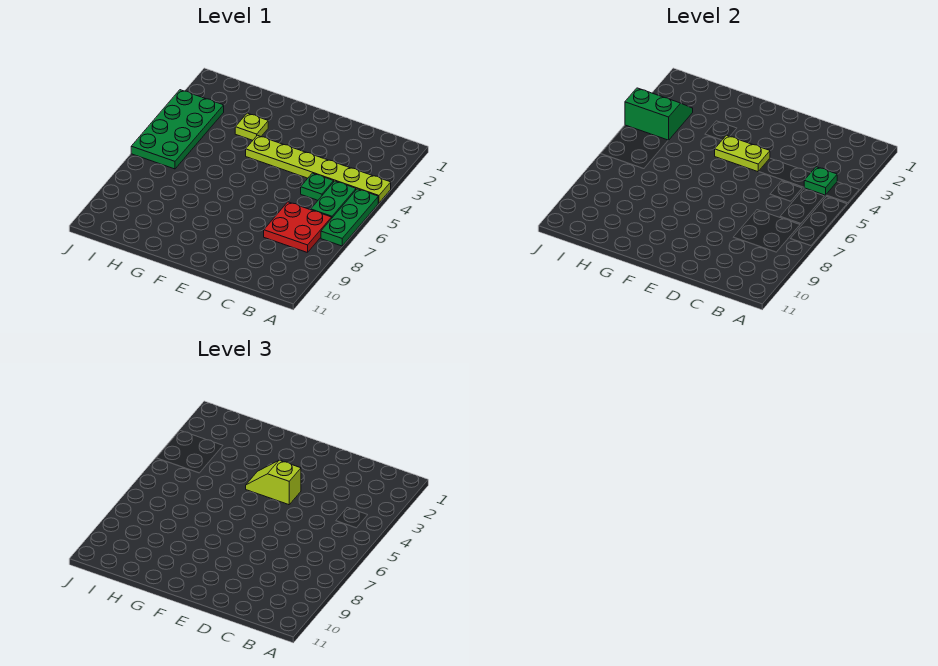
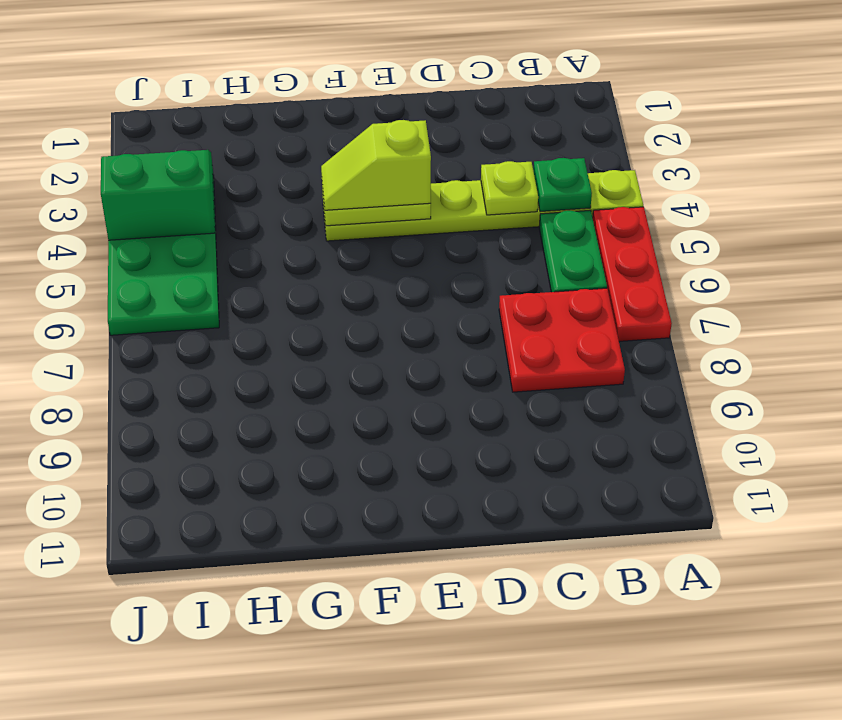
green plate A5:A7 level 1 -> red plate A5:A7 level 1
green plate C5 level 1 -> none
lime plate G3 level 1 -> lime plate C4 level 2

